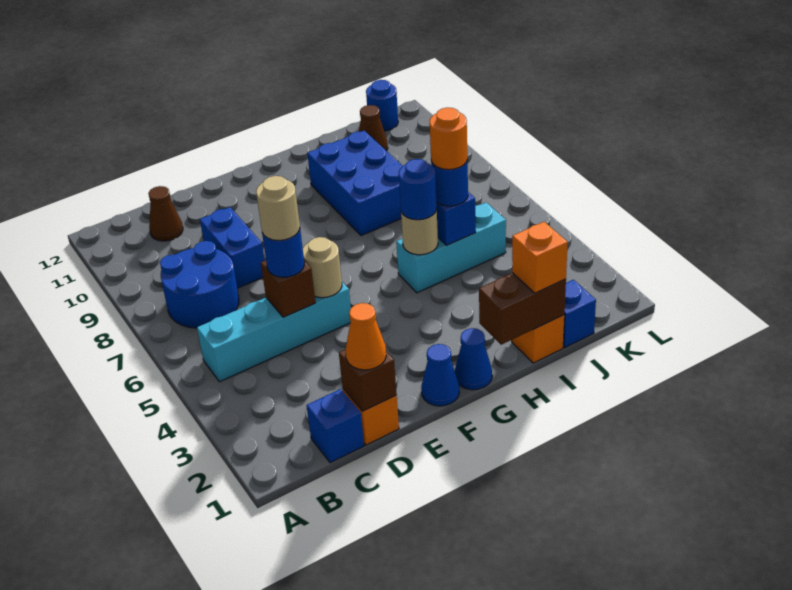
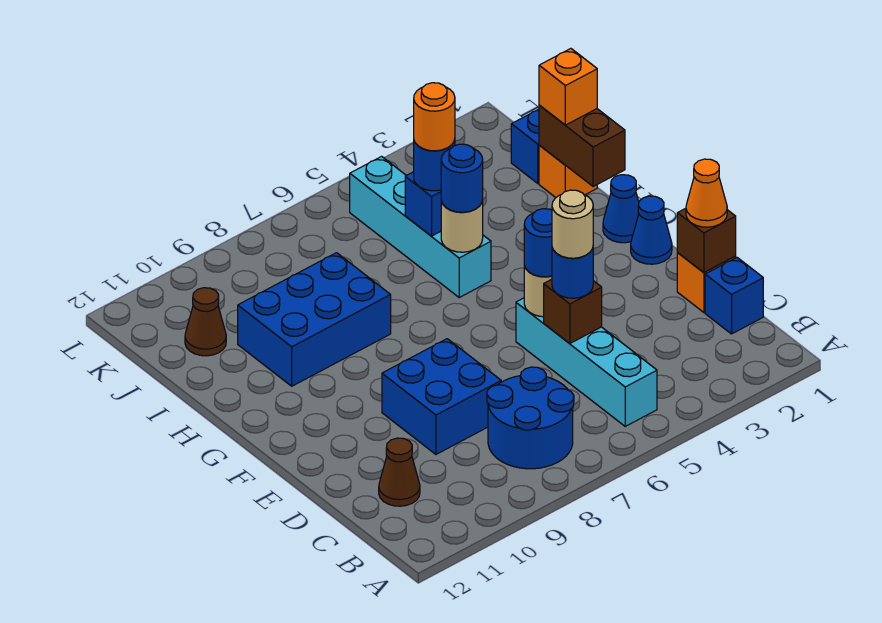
blue brick D8:D9 level 1 -> blue brick D8:E9 level 1
cyan brick H5:J5 level 1 -> cyan brick H5:K5 level 1
blue round brick K12 level 1 -> blue round brick E5 level 3

